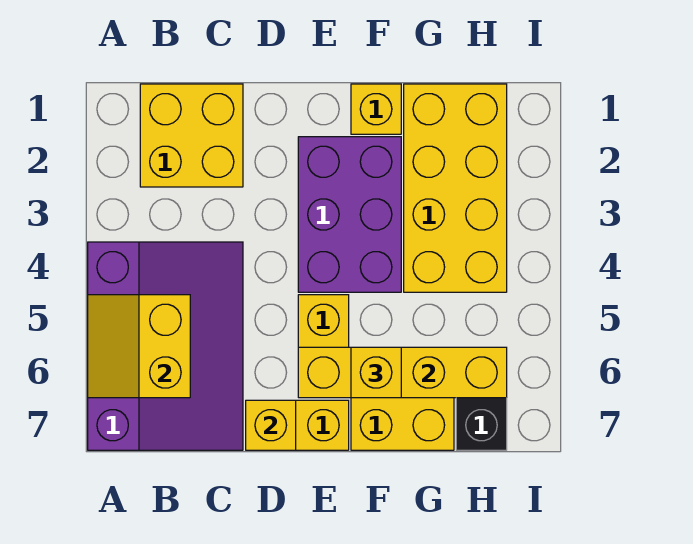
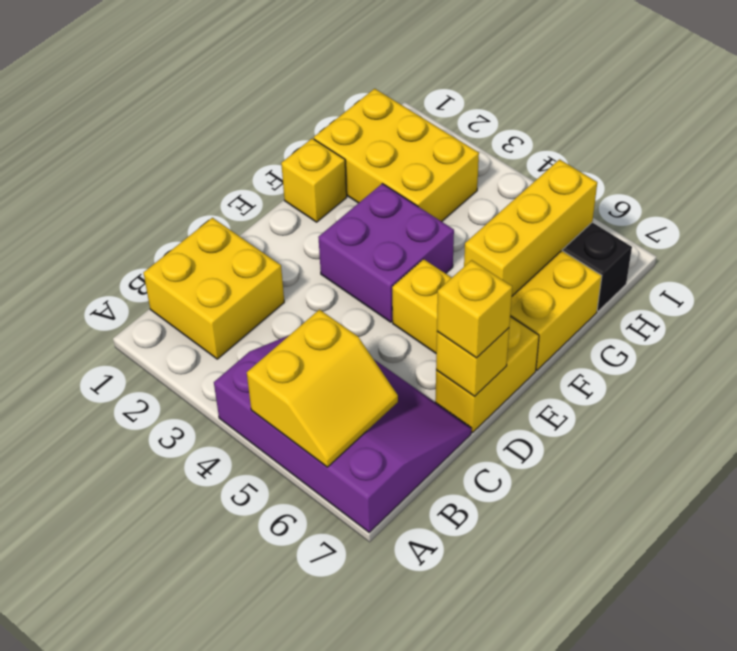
yellow slope A5:B6 level 2 top B -> yellow slope A5:B6 level 2 top 5
purple brick E2:F4 level 1 -> purple brick E3:F4 level 1
yellow brick E6:H6 level 2 -> yellow brick F6:H6 level 2
yellow brick F6 level 3 -> yellow brick D7 level 3
yellow brick G1:H4 level 1 -> yellow brick G1:H3 level 1

